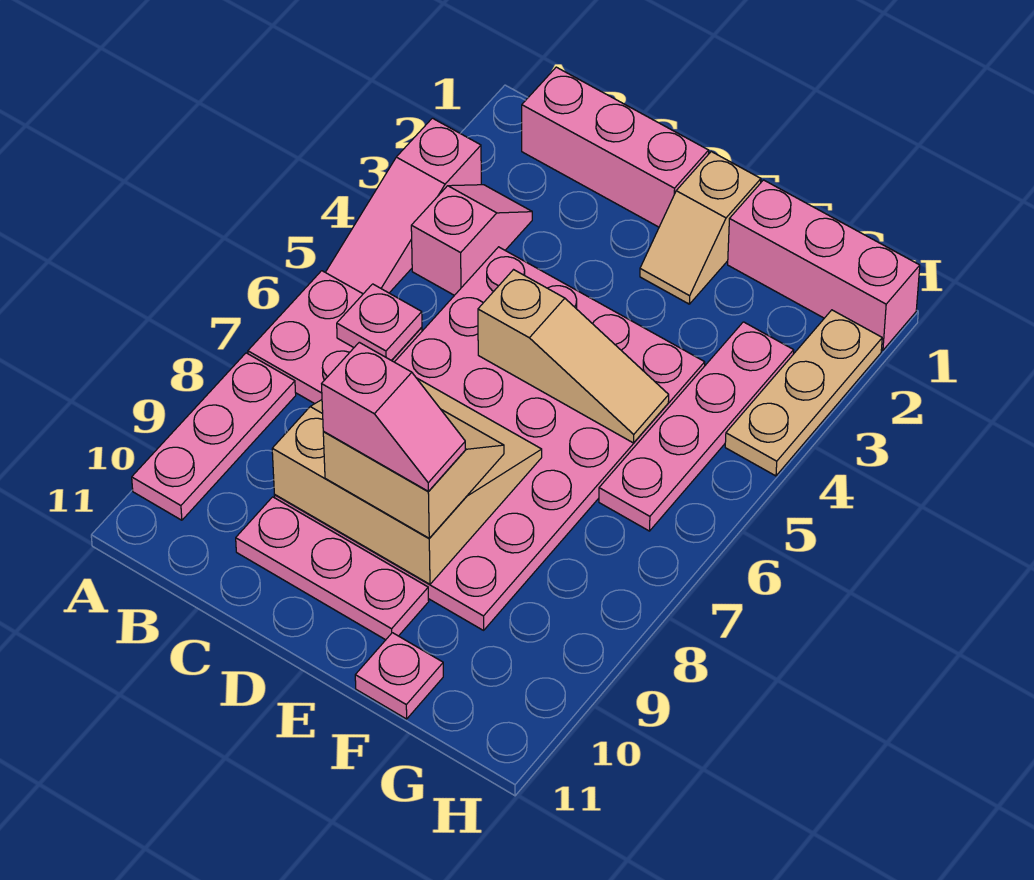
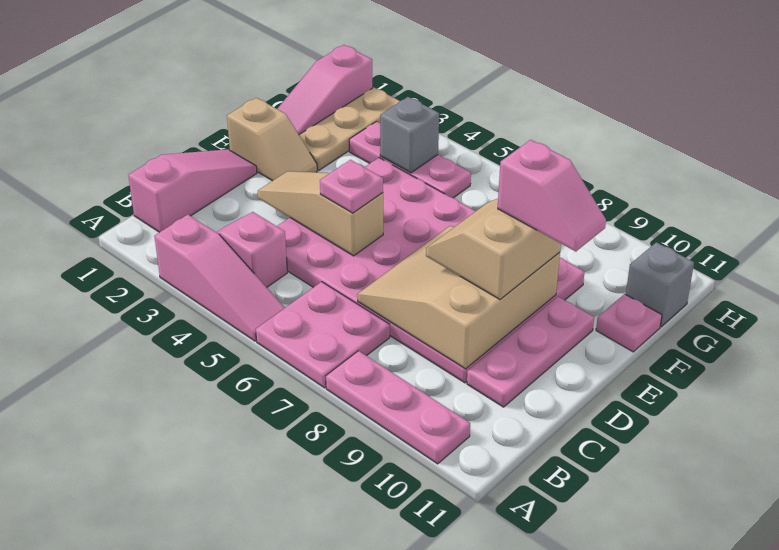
pink brick B1:D1 level 1 -> pink slope B1:D1 level 1 top B
pink plate B6 level 2 -> pink plate D5 level 3
tan slope D5:F5 level 2 top D -> tan slope D3:D5 level 2 top 5
pink slope D9:E9 level 4 top D -> pink slope E9:E10 level 4 top 9
pink brick F1:H1 level 1 -> pink slope F1:H1 level 1 top H
pink plate G3:G6 level 1 -> pink plate G3:G5 level 1
none -> grey brick G4 level 2
none -> grey brick G11 level 1
tan plate H2:H4 level 1 -> tan plate F2:H2 level 1

